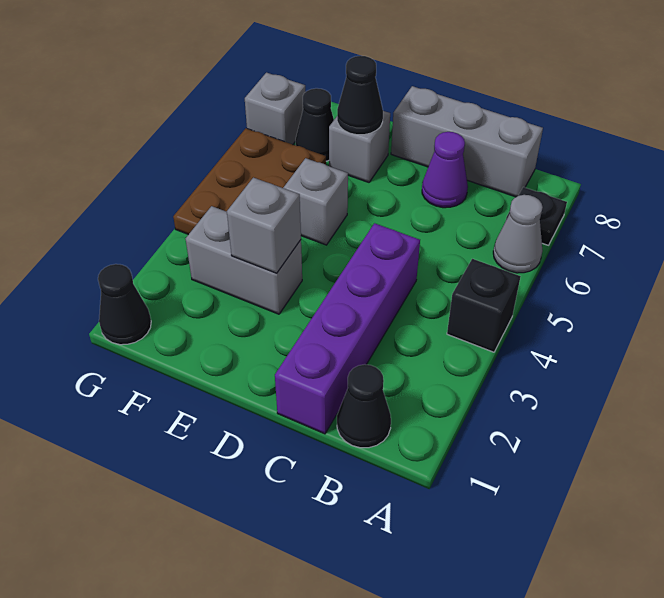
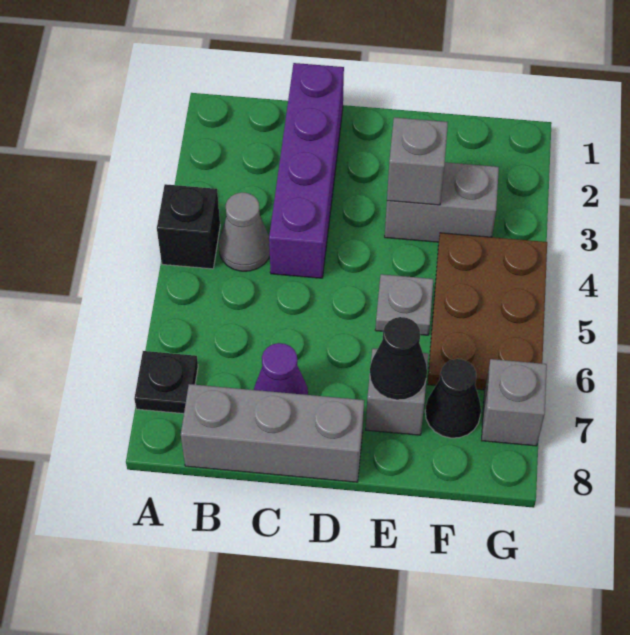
grey cone A6 level 1 -> grey cone B4 level 1
black cone B1 level 1 -> none
grey brick E5 level 1 -> grey plate E5 level 1
black cone G1 level 1 -> none

